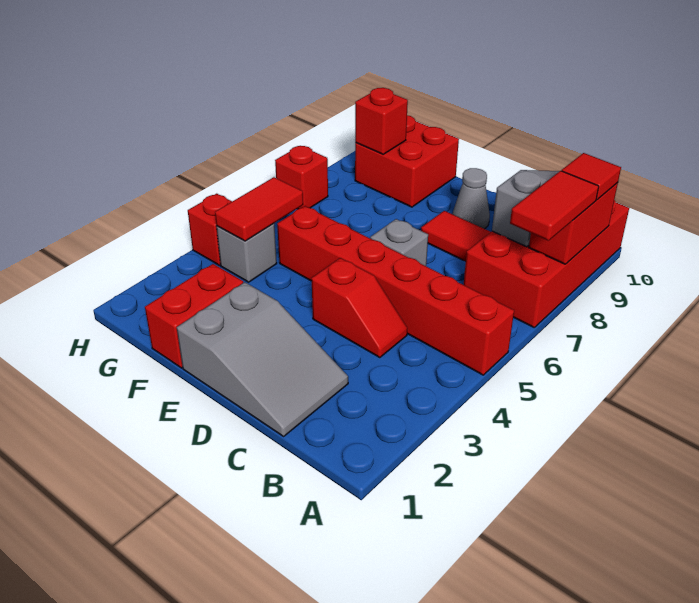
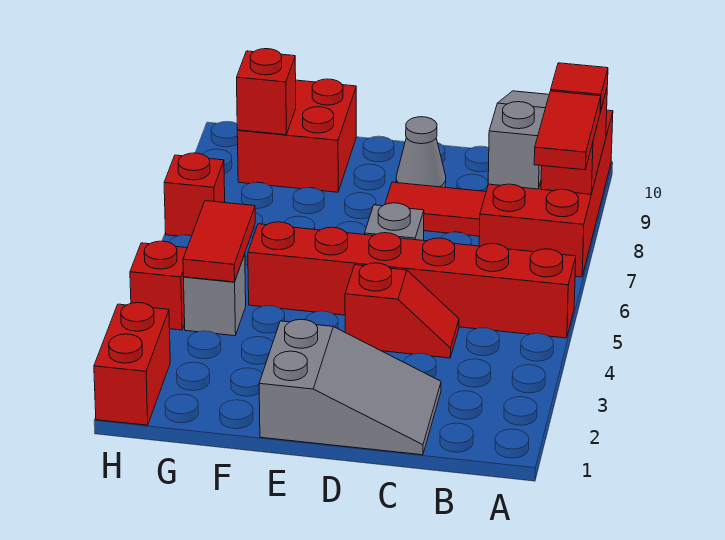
red brick F1:F2 level 1 -> red brick H1:H2 level 1

